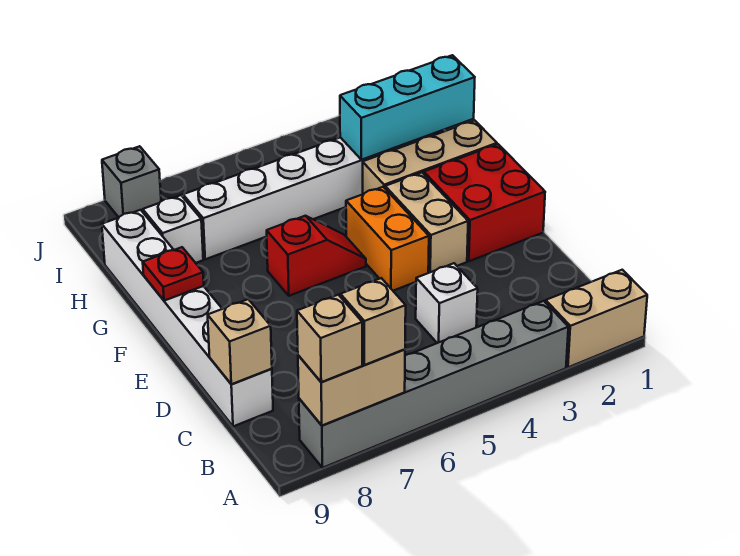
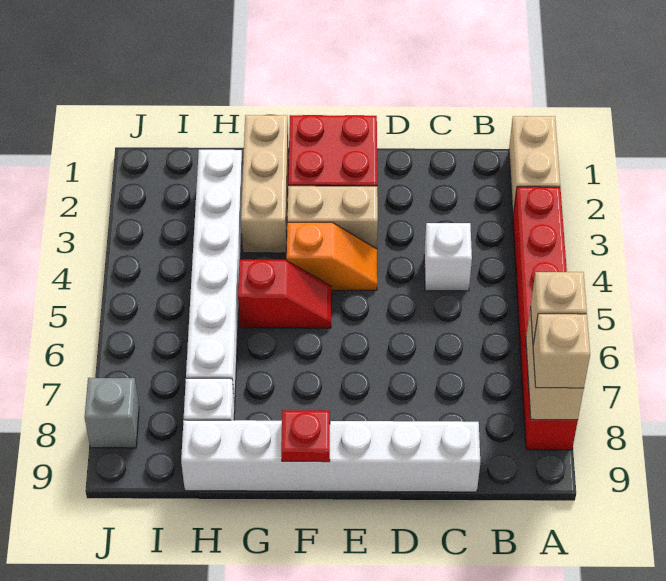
grey brick A3:A8 level 1 -> red brick A3:A8 level 1
tan brick C9 level 2 -> none
orange brick E4:F4 level 1 -> orange slope E4:F4 level 1 top F
red slope F5:F6 level 1 top 6 -> red slope F5:G5 level 1 top G
cyan brick H1:H3 level 2 -> none

